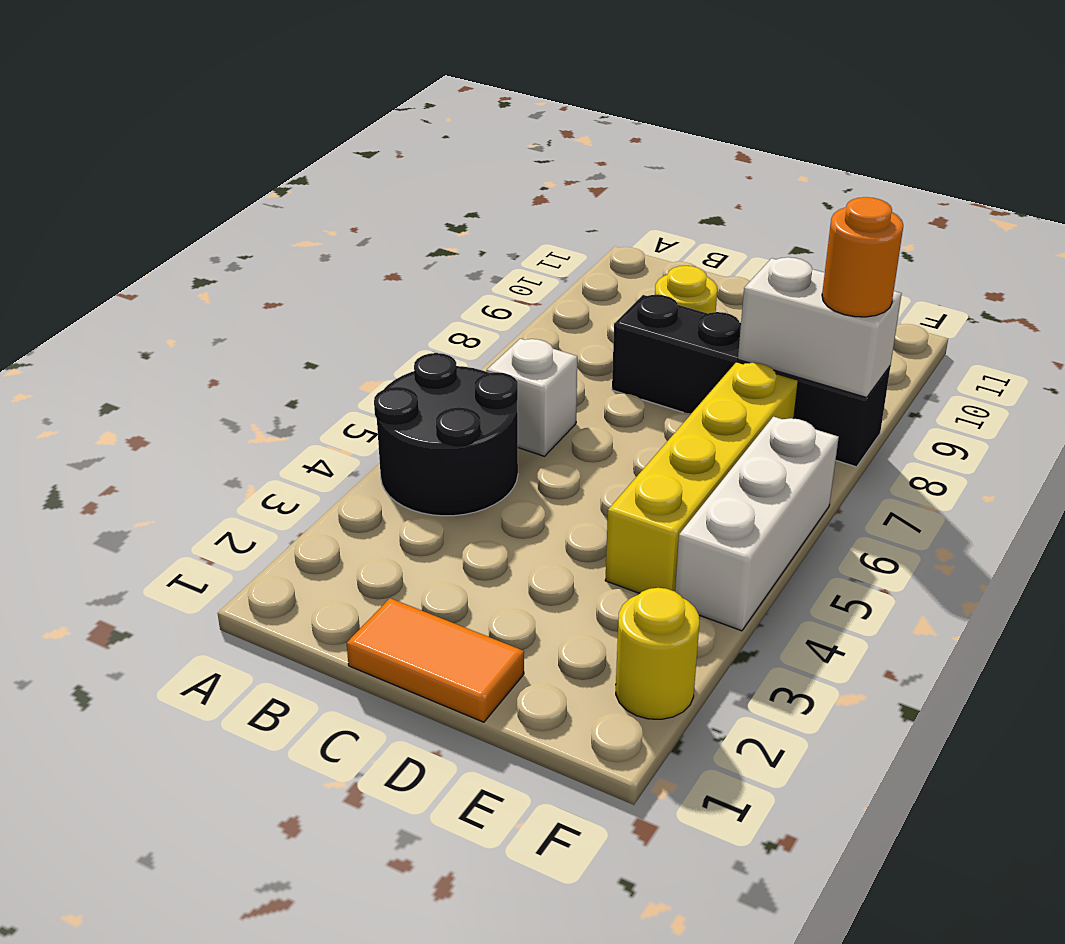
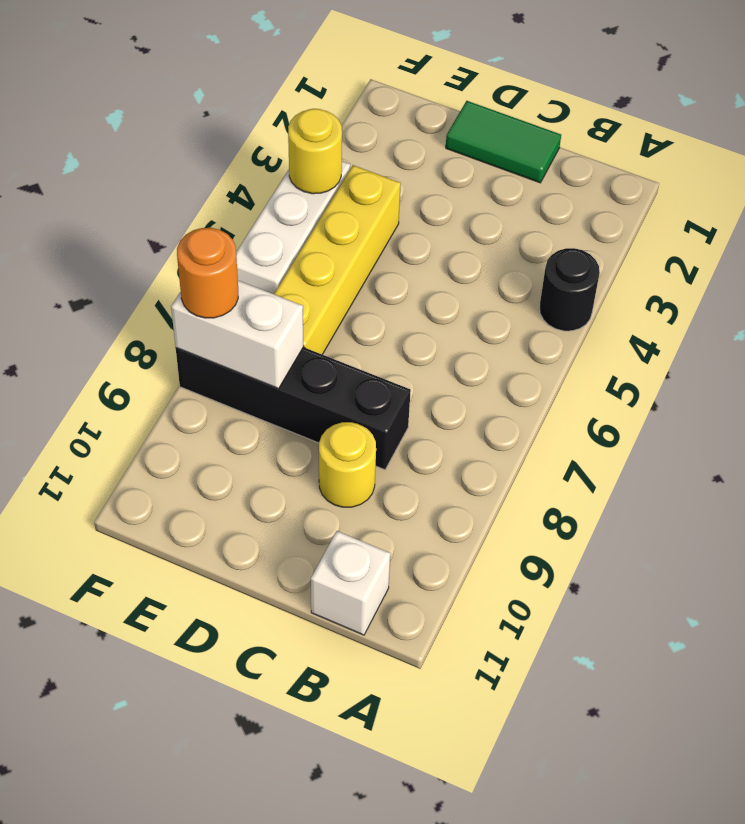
black round brick A4:B5 level 1 -> black round brick A4 level 1
white brick B6 level 1 -> white brick B11 level 1
orange tile C1:D1 level 1 -> green tile C1:D1 level 1
yellow round brick F2 level 1 -> yellow round brick F4 level 2

